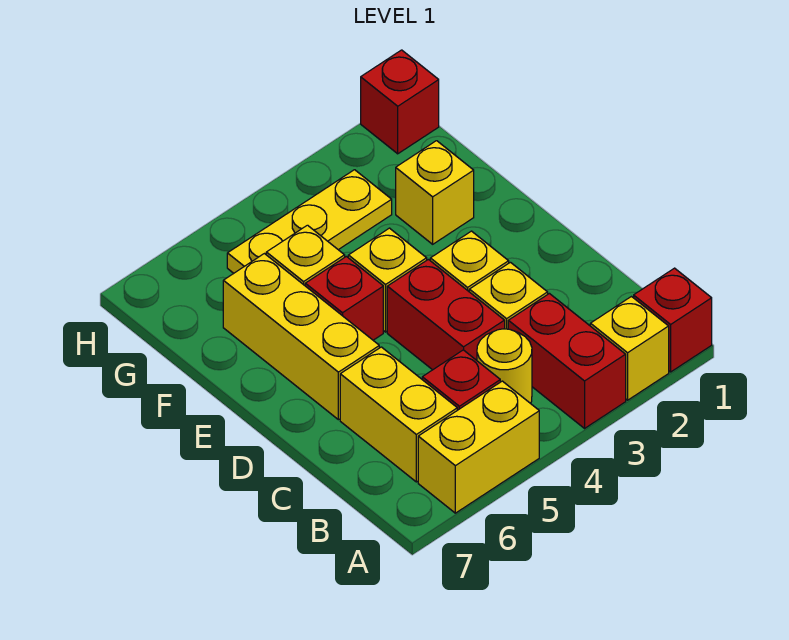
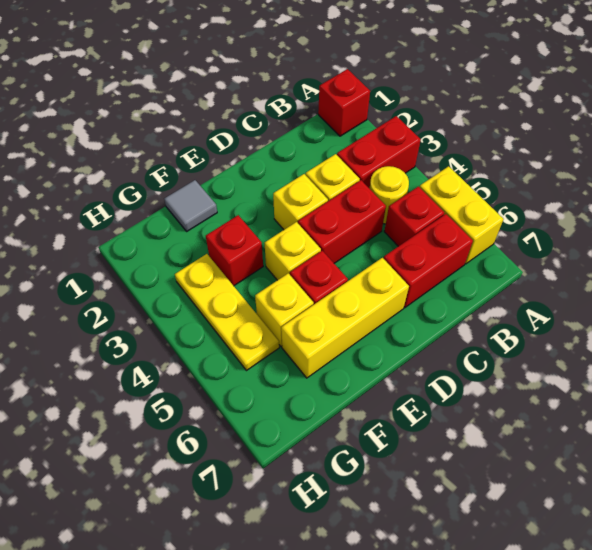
yellow brick A2 level 1 -> none
yellow brick B6:C6 level 1 -> red brick B6:C6 level 1
none -> grey tile F1 level 1
yellow brick F2 level 1 -> none
red brick H1 level 1 -> red brick F3 level 1

